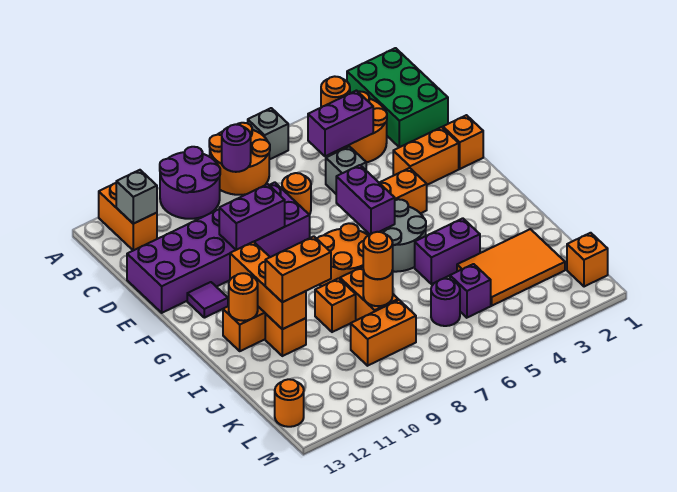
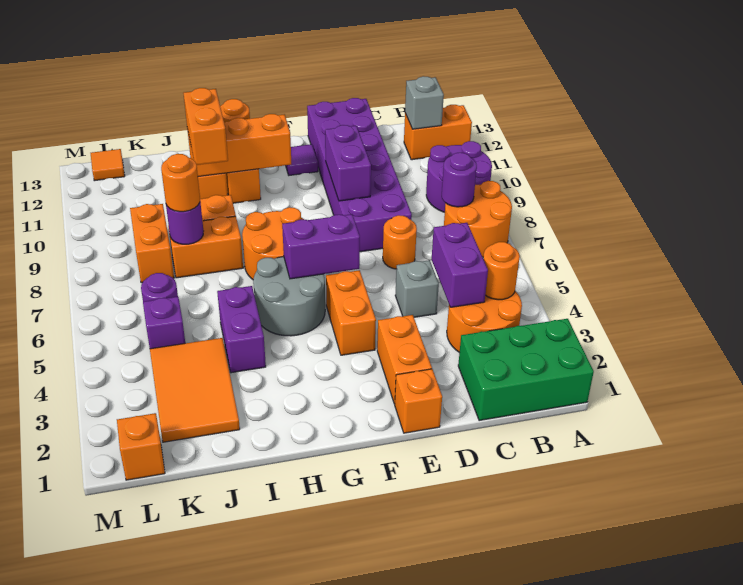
grey brick A6 level 1 -> none
orange round brick J8 level 2 -> purple round brick J8 level 2
orange round brick L13 level 1 -> orange tile L13 level 1

